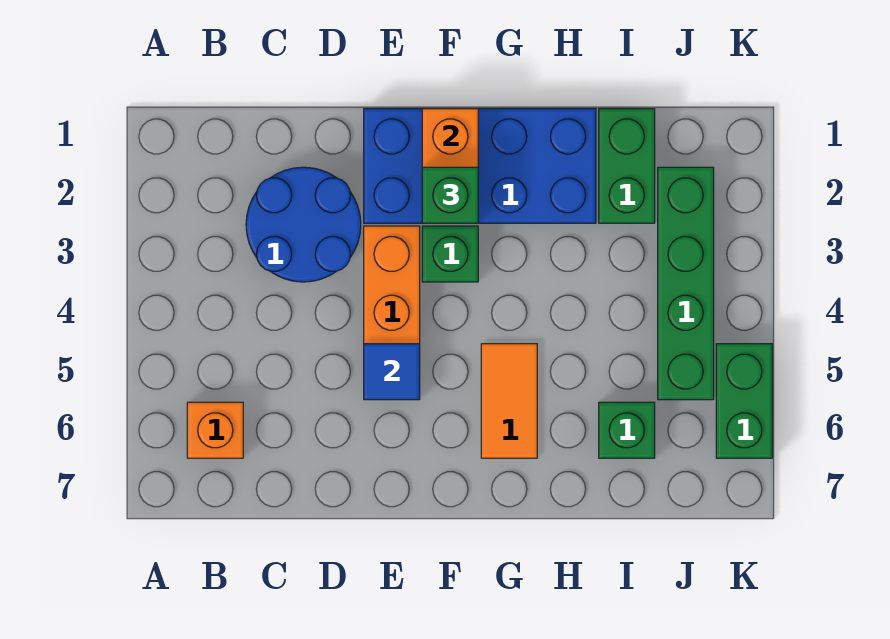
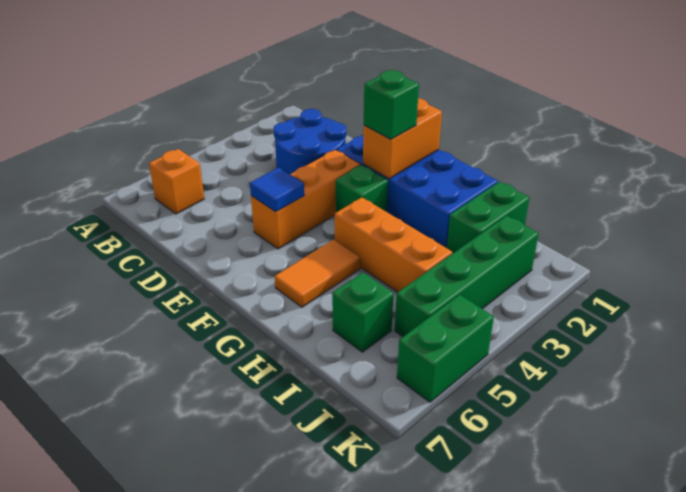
none -> orange brick G4:I4 level 1

